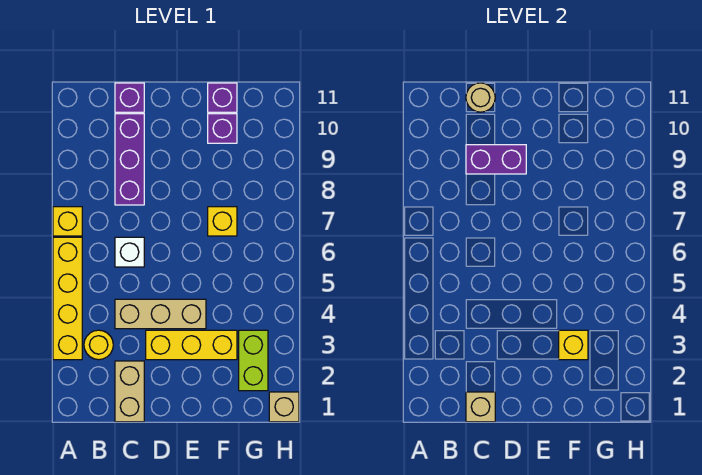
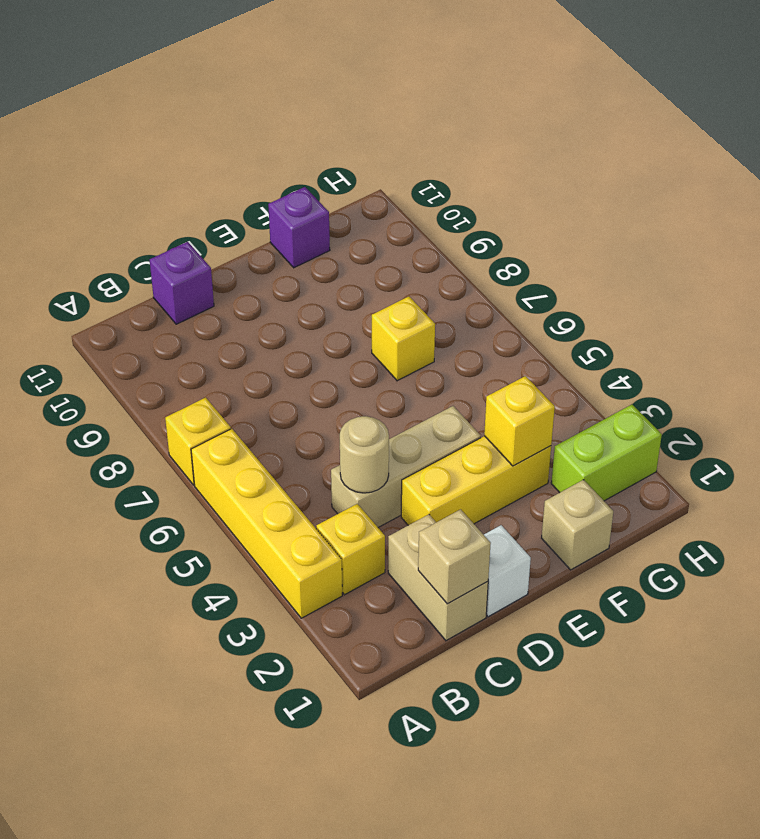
yellow round brick B3 level 1 -> yellow brick B3 level 1
white brick C6 level 1 -> white brick D1 level 1
purple brick C8:C10 level 1 -> none
purple brick C9:D9 level 2 -> none
tan round brick C11 level 2 -> tan round brick C4 level 2
purple brick F10 level 1 -> none
lime brick G2:G3 level 1 -> lime brick G2:H2 level 1
tan brick H1 level 1 -> tan brick F1 level 1

